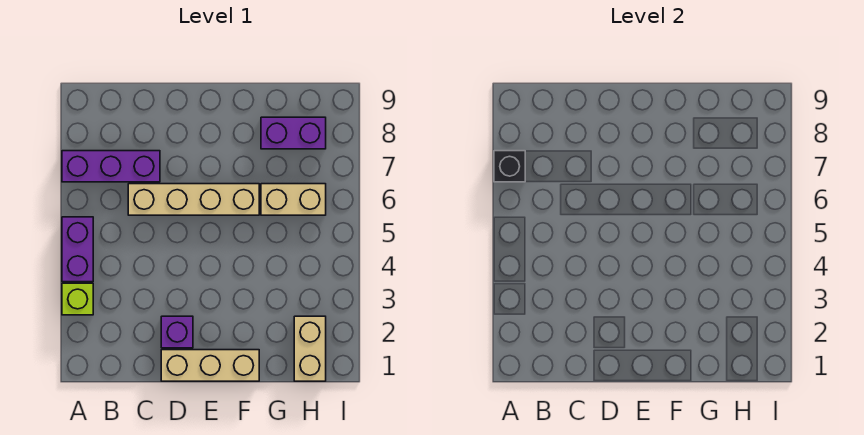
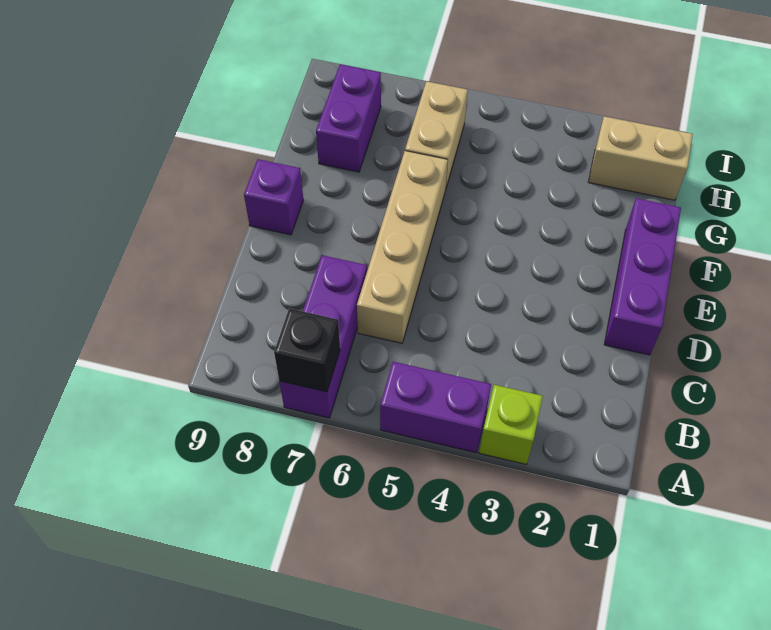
tan brick D1:F1 level 1 -> purple brick D1:F1 level 1
purple brick D2 level 1 -> purple brick E9 level 1

